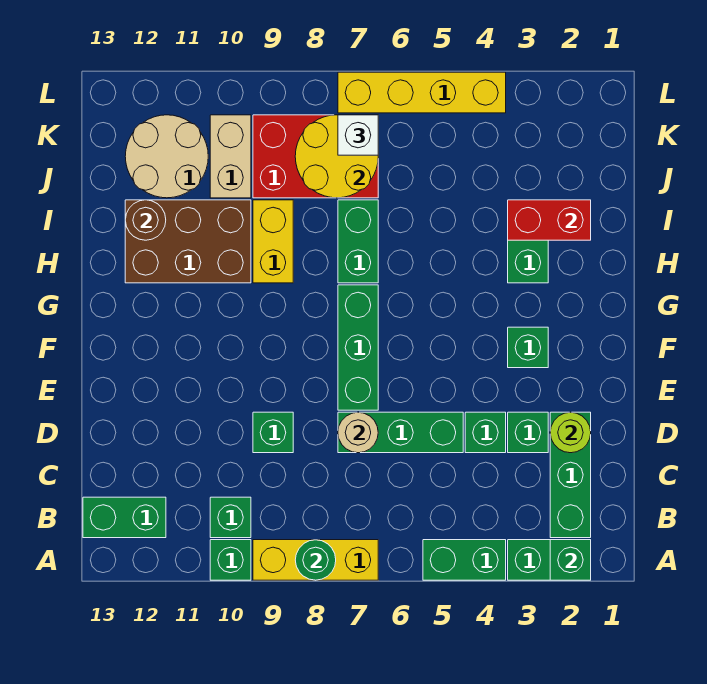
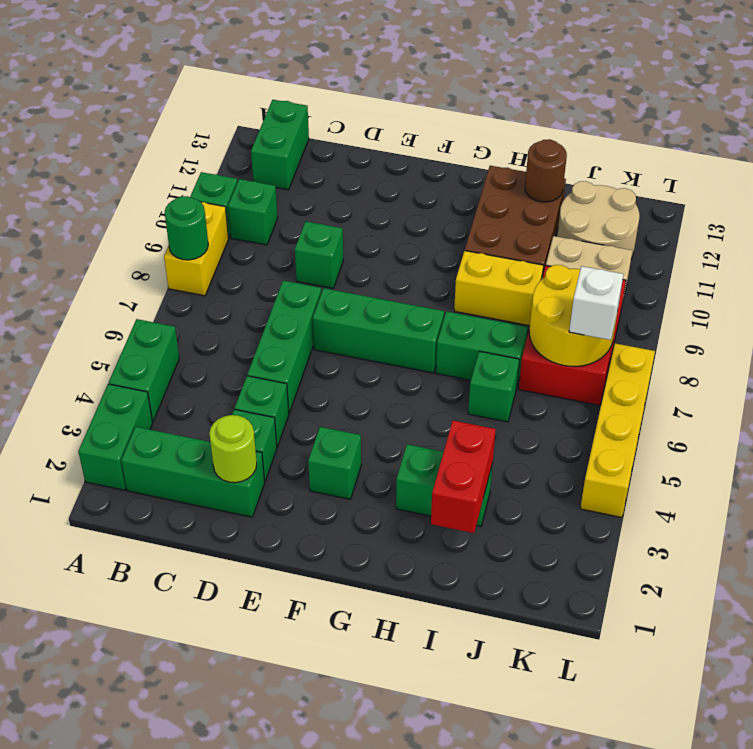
green brick A2 level 2 -> green brick I6 level 1
yellow brick A7:A9 level 1 -> yellow brick A8:A9 level 1
tan round brick D7 level 2 -> none

